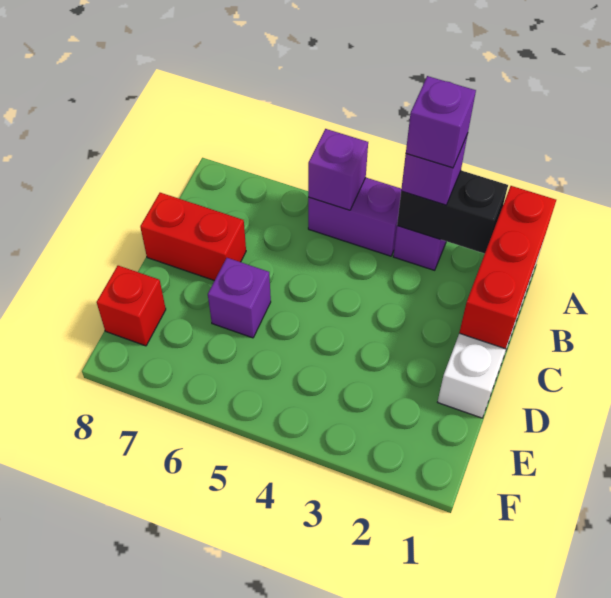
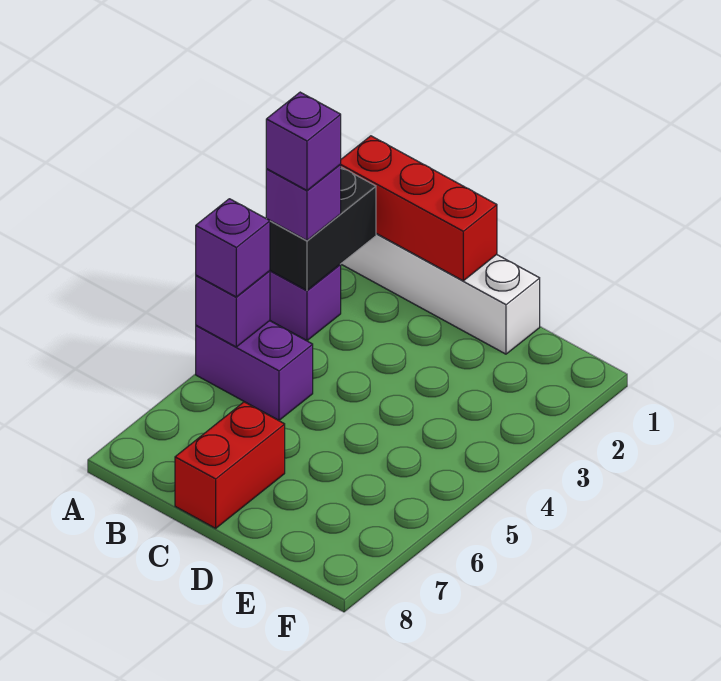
purple brick A4:A5 level 1 -> purple brick A5:B5 level 1
purple brick D6 level 1 -> purple brick A5 level 3
red brick E8 level 1 -> none

